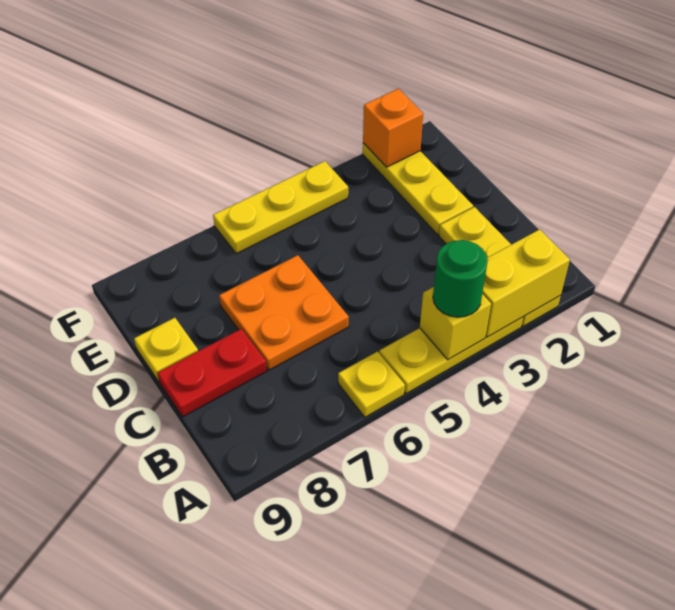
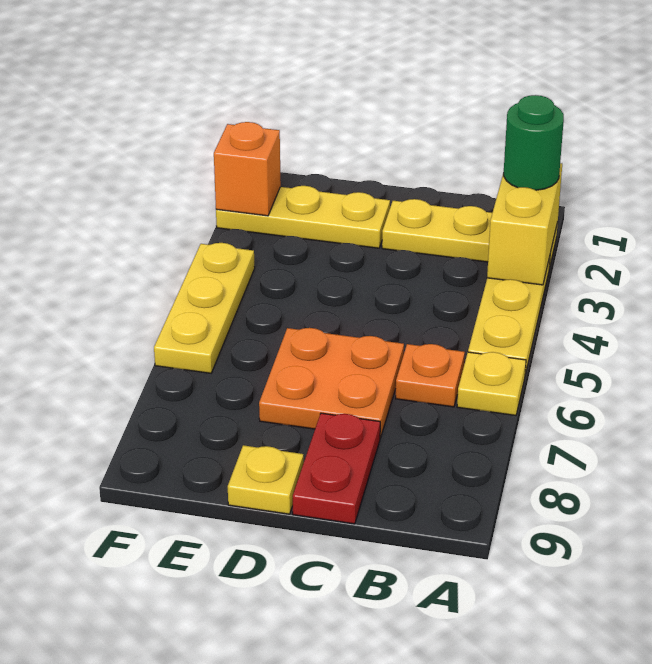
yellow brick A4 level 2 -> none
green round brick A4 level 3 -> green round brick A2 level 3
none -> orange plate B6 level 1

